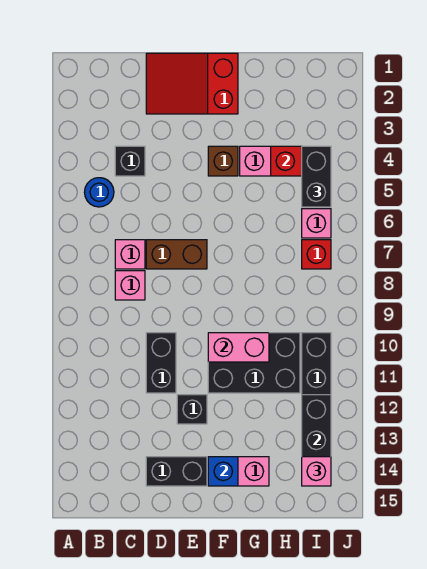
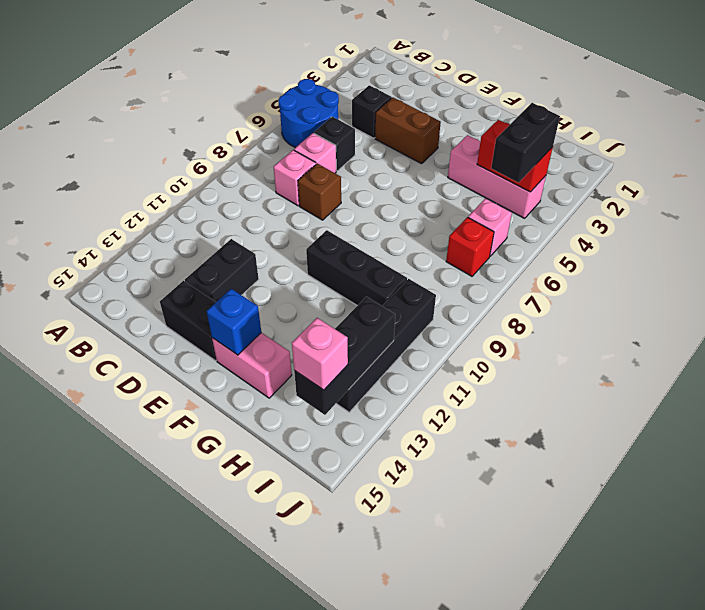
blue round brick B5 level 1 -> blue round brick A5:B6 level 1
red slope D1:F2 level 1 top F -> none
brown brick D7:E7 level 1 -> brown brick D4:E4 level 1
black brick D10:D11 level 1 -> black brick D12:D13 level 1
black brick E12 level 1 -> black brick C6 level 1
brown brick F4 level 1 -> brown brick D8 level 1
black brick F10:H11 level 1 -> black brick F10:H10 level 1
pink brick F10:G10 level 2 -> none

